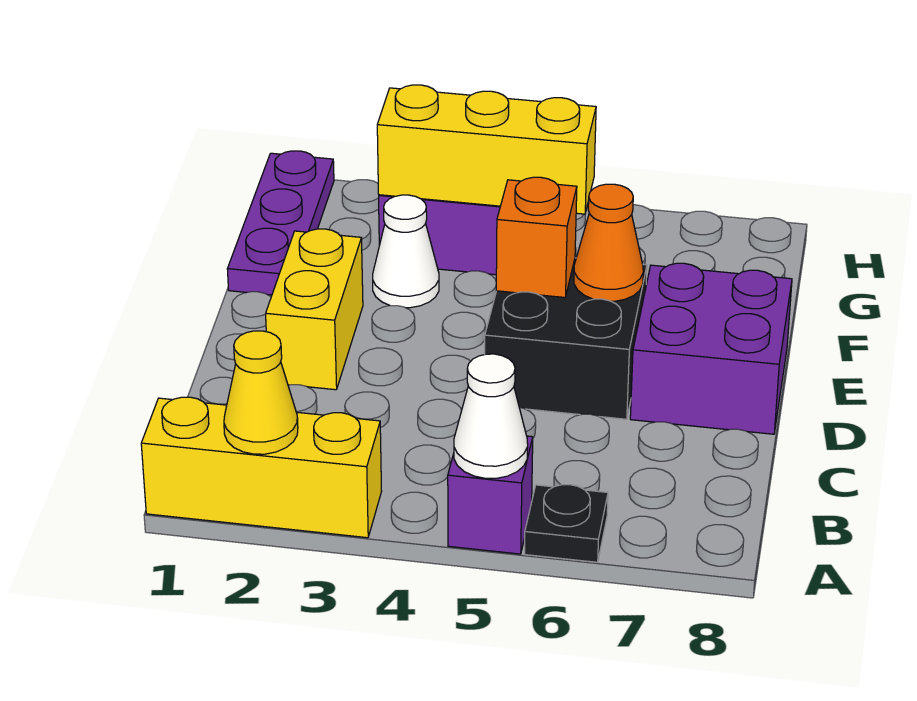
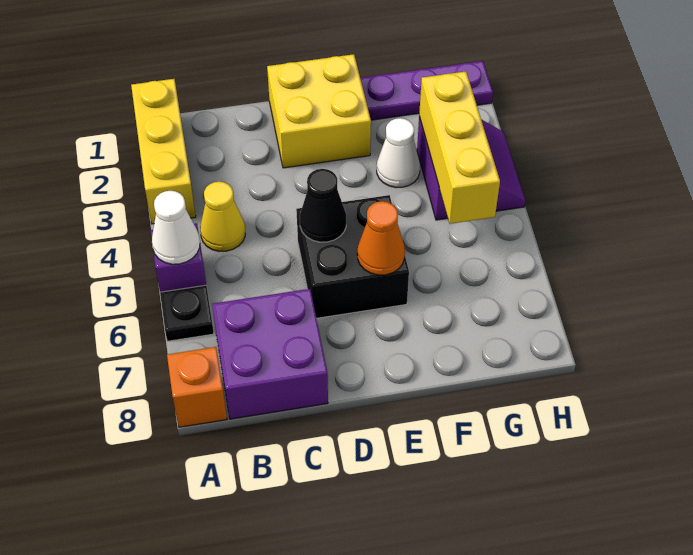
yellow cone A2 level 2 -> yellow cone B4 level 1
yellow brick D2:E2 level 1 -> yellow brick D1:E2 level 1
none -> black cone D5 level 2
purple brick D7:E8 level 1 -> purple brick B7:C8 level 1
orange brick E5 level 2 -> orange brick A8 level 1

